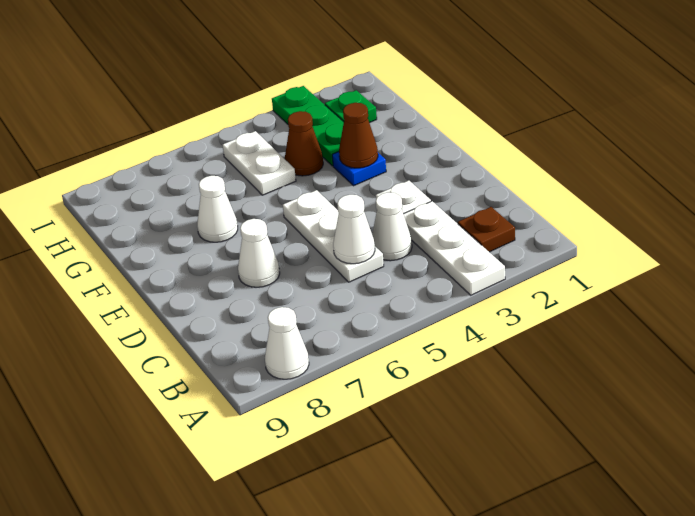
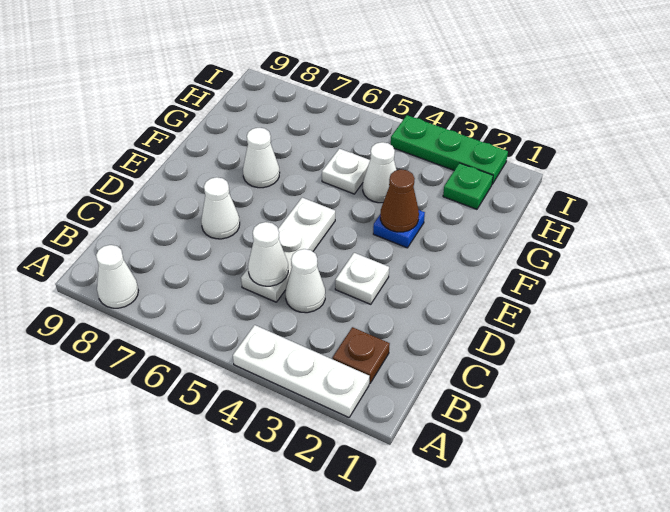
white plate A3:C3 level 1 -> white plate A2:A4 level 1
green plate G3:I3 level 1 -> green plate I2:I4 level 1
brown cone G4 level 1 -> white cone G4 level 1
white plate G5:H5 level 1 -> white plate G5 level 1

